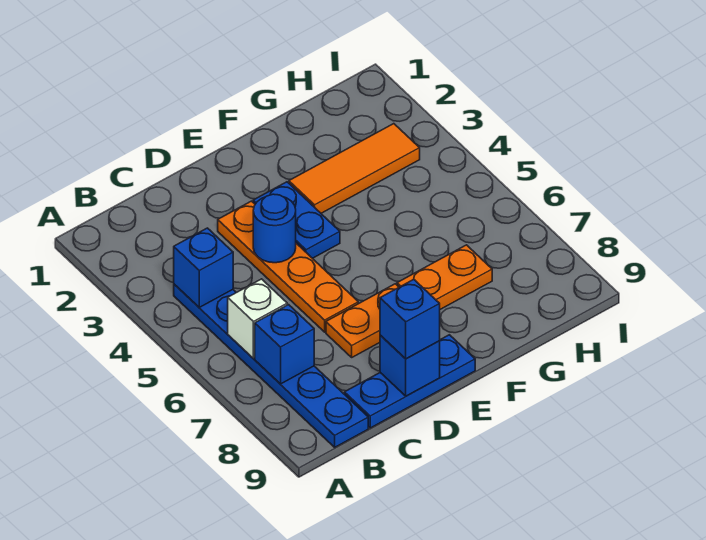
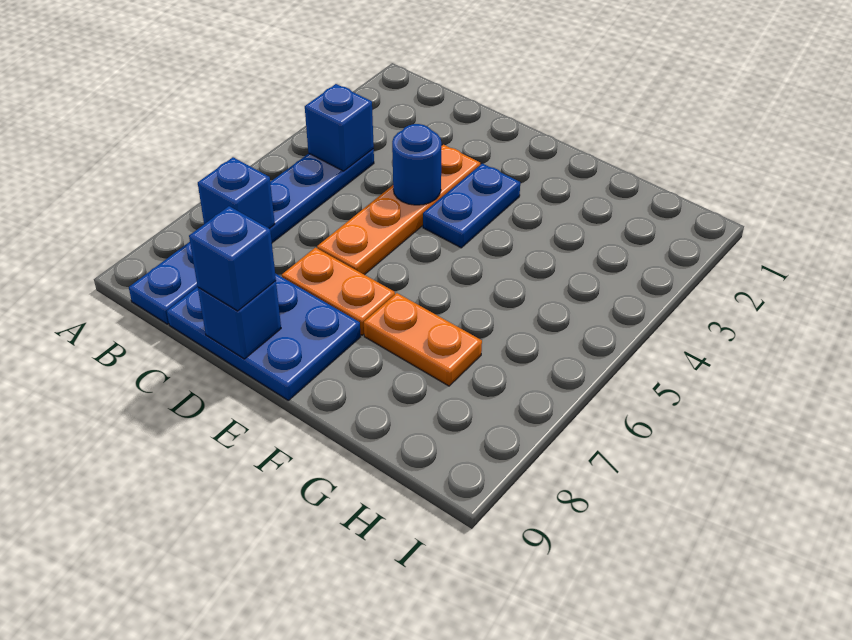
white brick B6 level 2 -> none
blue plate C9:E9 level 1 -> blue plate C8:E9 level 1
orange tile F3:H3 level 1 -> none

